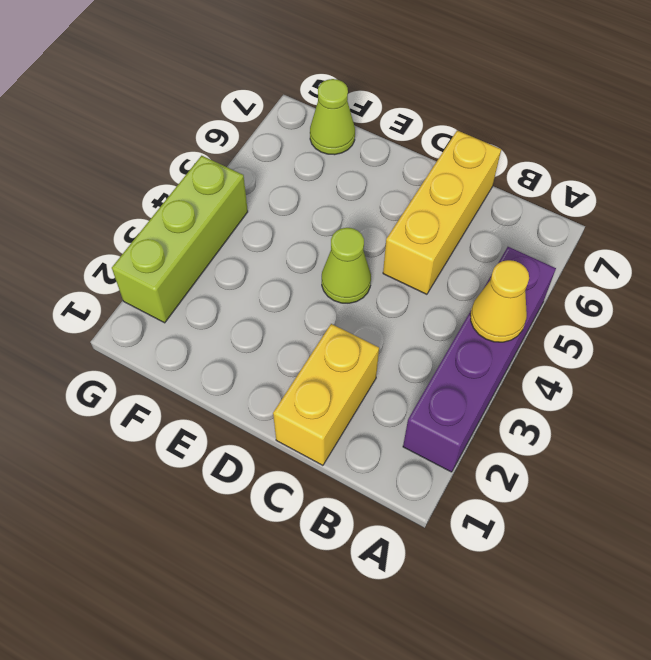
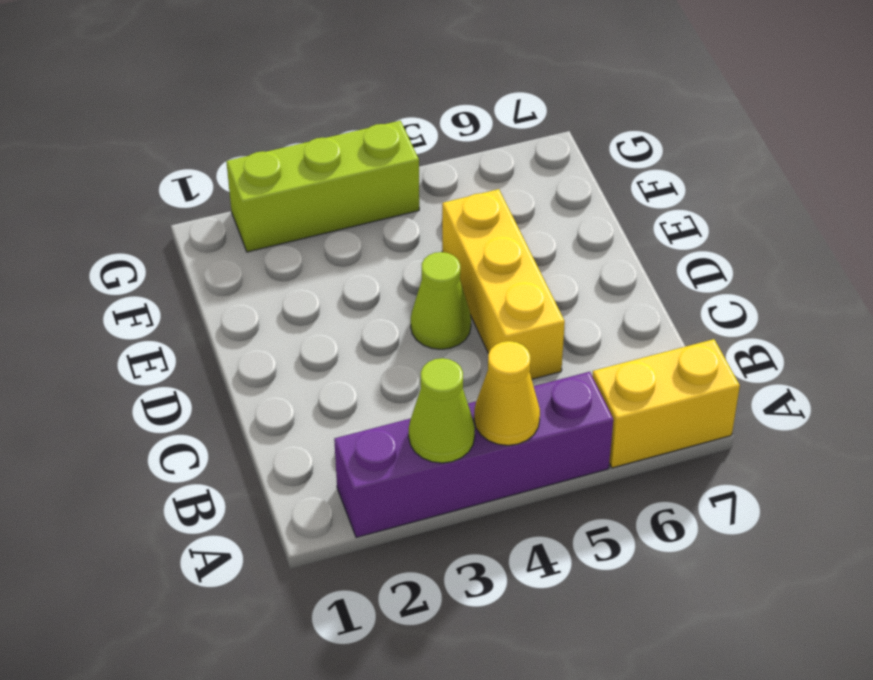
yellow brick C1:C2 level 1 -> yellow brick A6:A7 level 1
yellow brick C5:C7 level 1 -> yellow brick C5:E5 level 1
lime cone F7 level 1 -> lime cone A3 level 2

